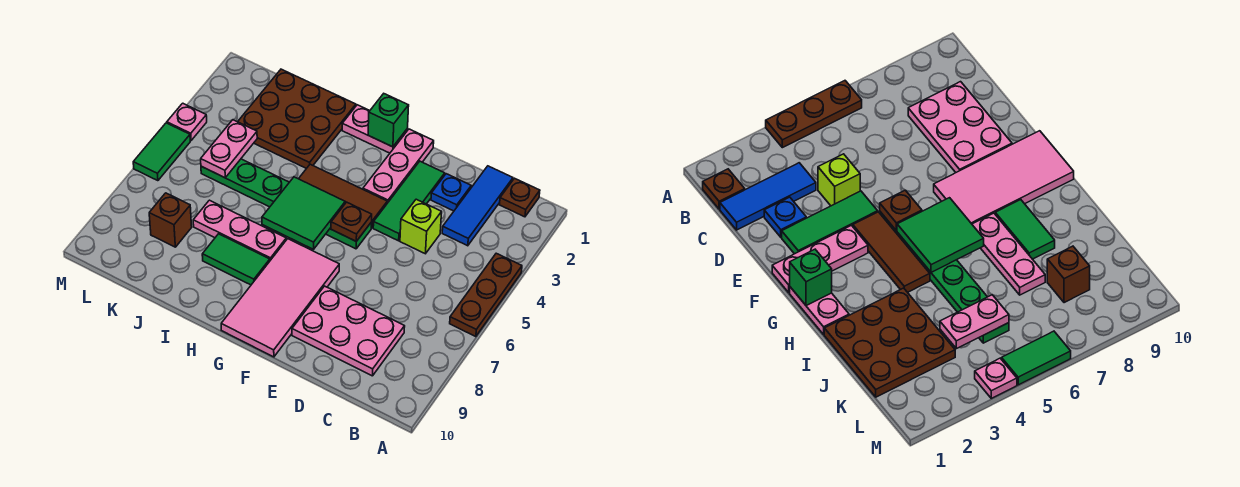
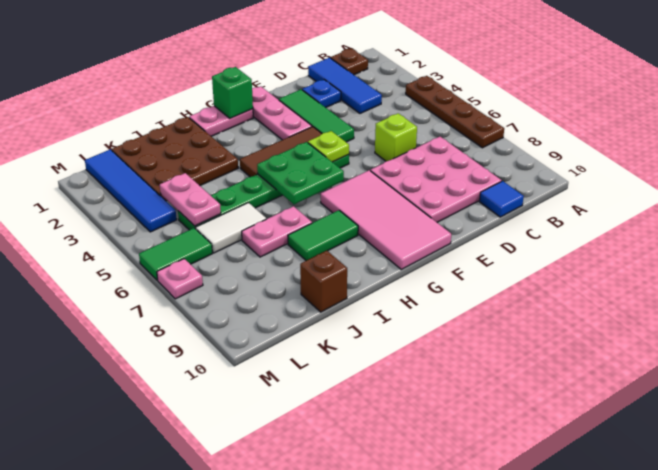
brown plate A4:A6 level 1 -> brown plate A4:A7 level 1
pink plate C8:E9 level 1 -> pink plate C7:E9 level 1
none -> blue tile C10 level 1
lime brick D4 level 1 -> lime brick D6 level 1
brown plate F5 level 2 -> lime plate F5 level 2
green tile G5:H6 level 2 -> green plate G5:H6 level 2
pink plate H7:J7 level 1 -> pink plate I7:J7 level 1
none -> white tile J6:K6 level 1
brown brick K8 level 1 -> brown brick J10 level 1
none -> blue tile L1:L4 level 1
pink plate M4 level 1 -> pink plate M7 level 1
green tile M5:M6 level 1 -> green tile L6:M6 level 1

